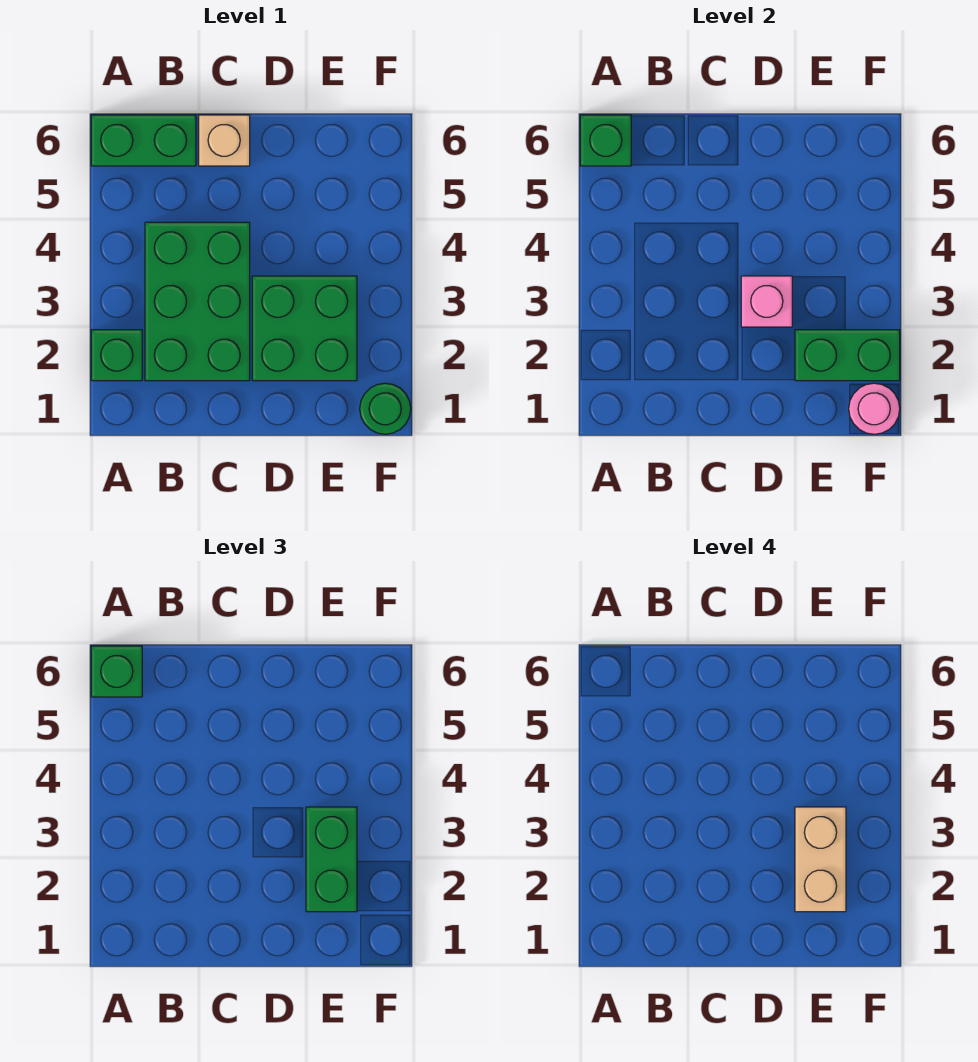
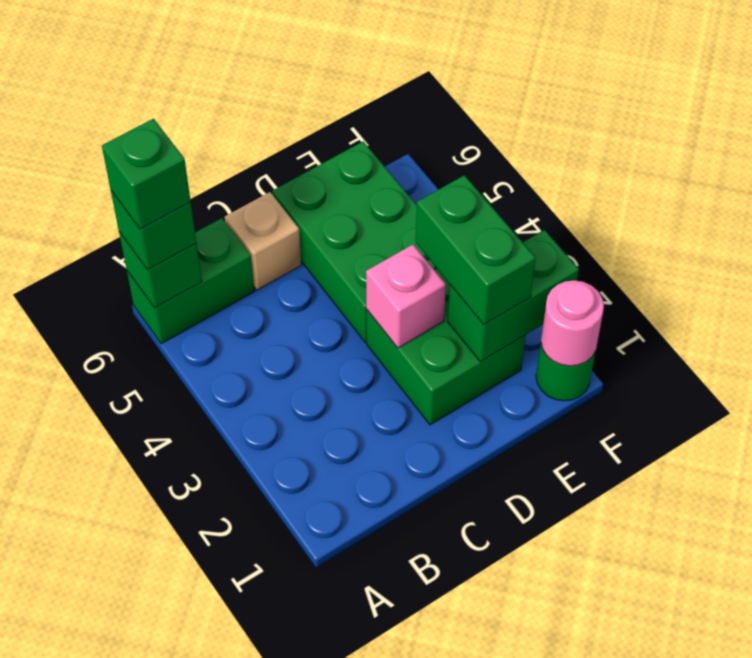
green brick A2 level 1 -> green brick A6 level 4
green brick B2:C4 level 1 -> green brick D4:E6 level 1
tan brick E2:E3 level 4 -> none

